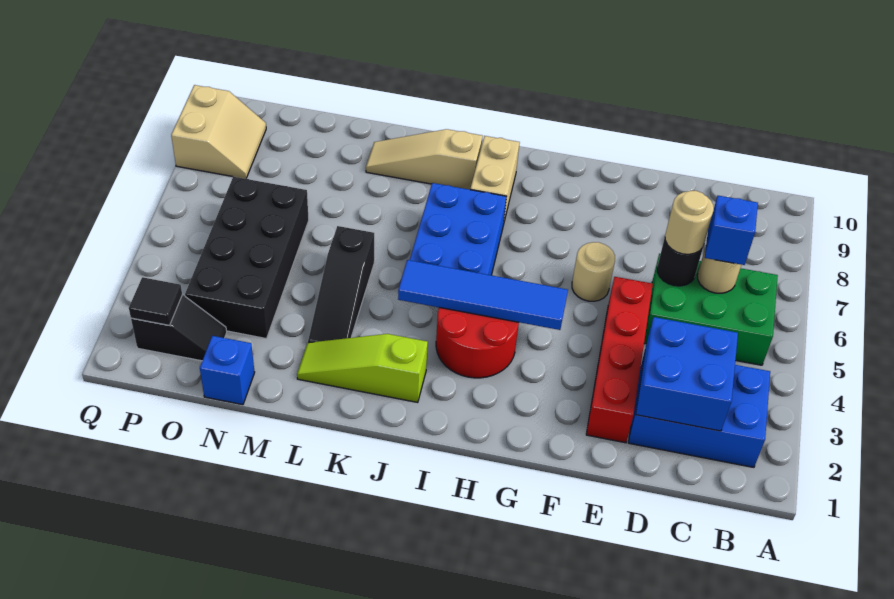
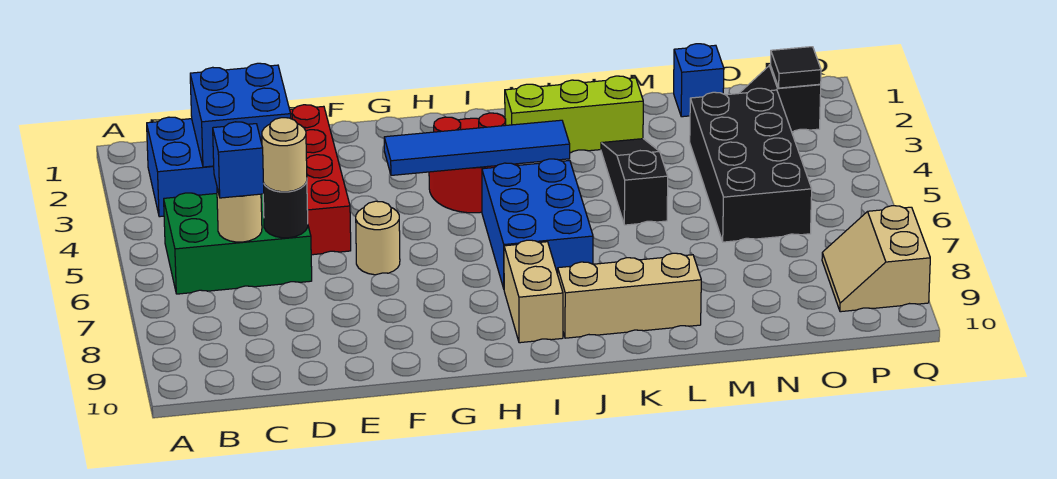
lime slope J2:L2 level 1 top J -> lime brick J2:L2 level 1
tan slope J9:L9 level 1 top J -> tan brick J9:L9 level 1

